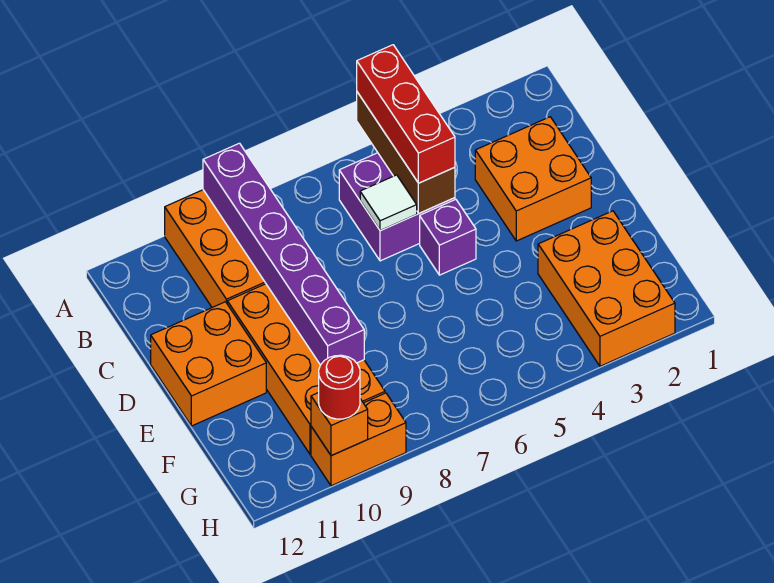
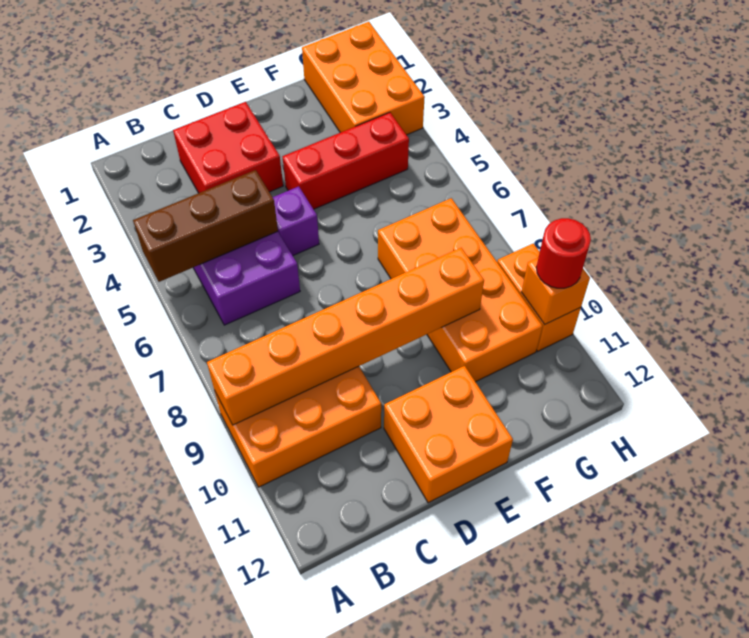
red brick A5:C5 level 3 -> red brick E4:G4 level 1
purple brick A9:F9 level 2 -> orange brick A9:F9 level 2
orange brick C2:D3 level 1 -> red brick C2:D3 level 1
white tile C6 level 2 -> none
orange brick D9:G10 level 1 -> orange brick F7:G10 level 1
orange brick F2:H3 level 1 -> orange brick G1:H3 level 1

